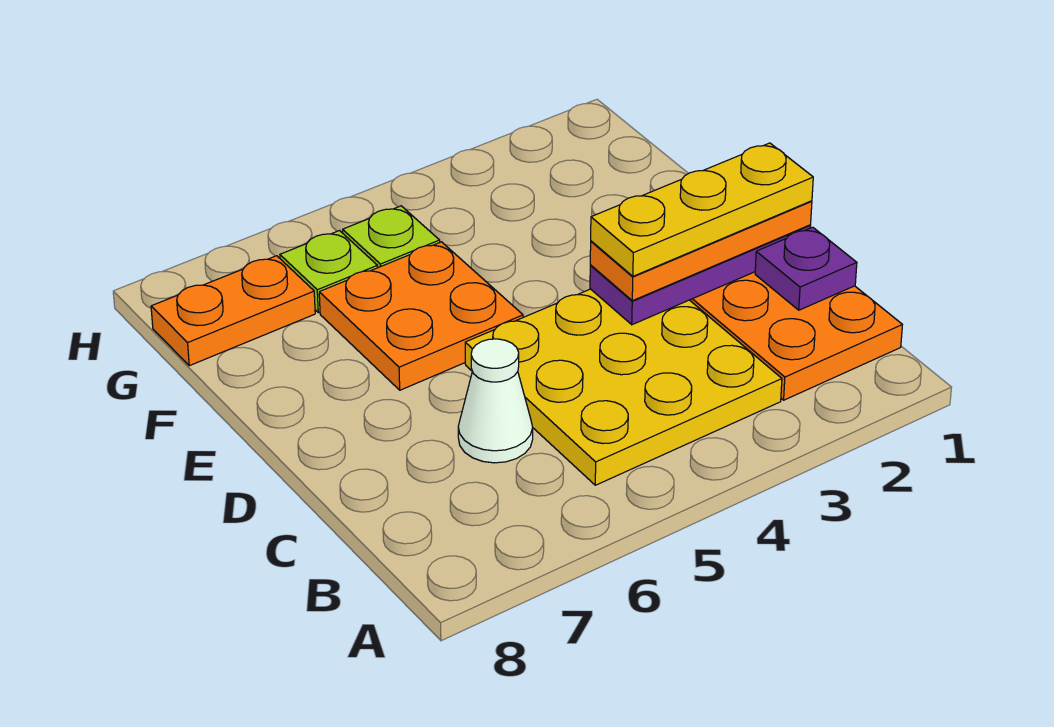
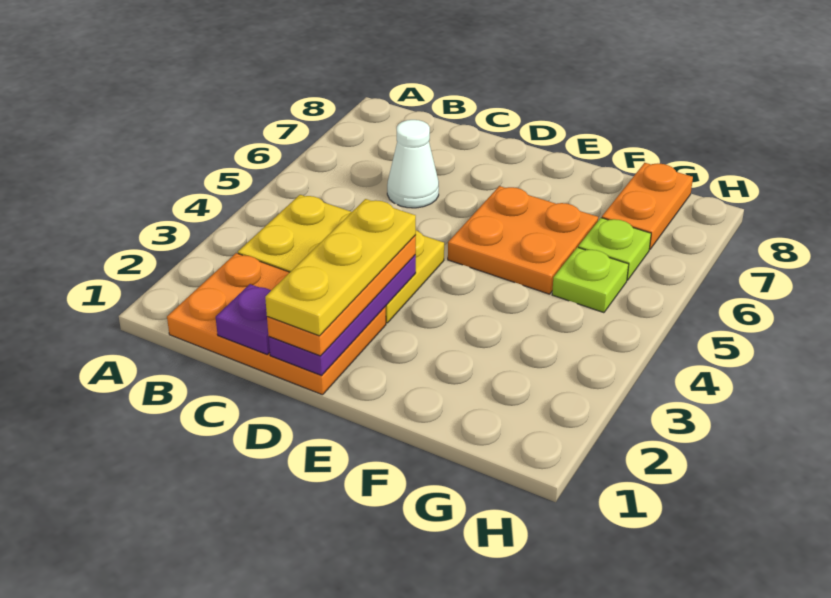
yellow plate B3:D5 level 1 -> yellow plate B3:D4 level 1

